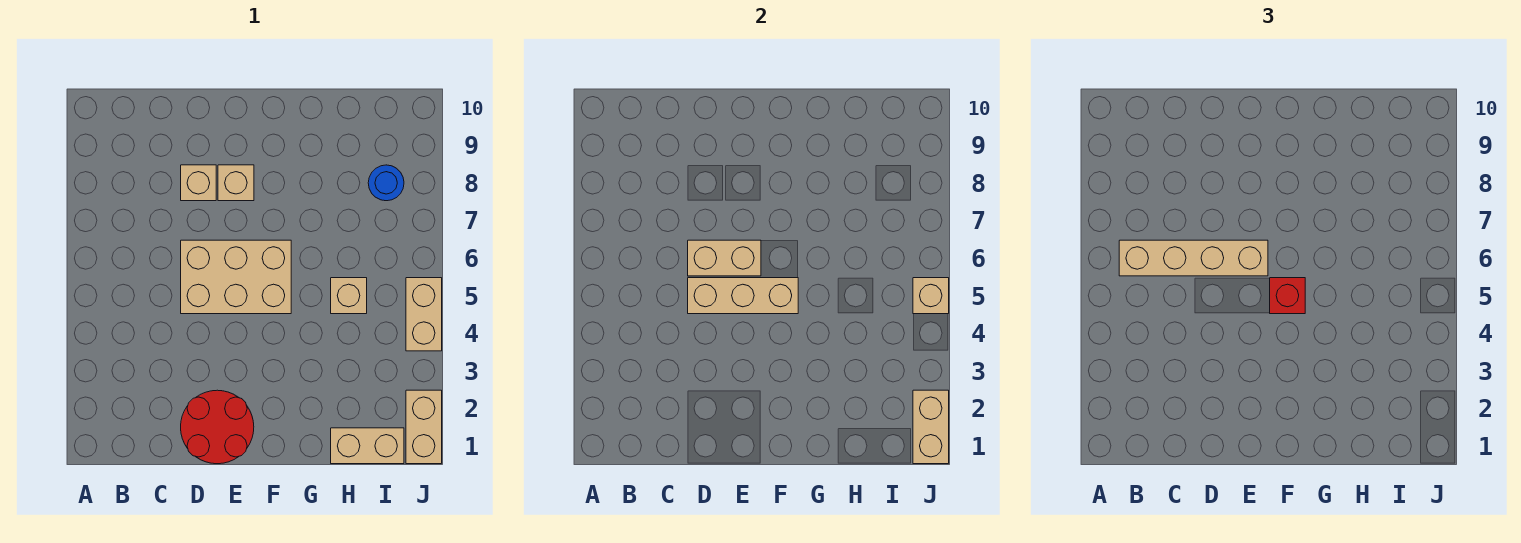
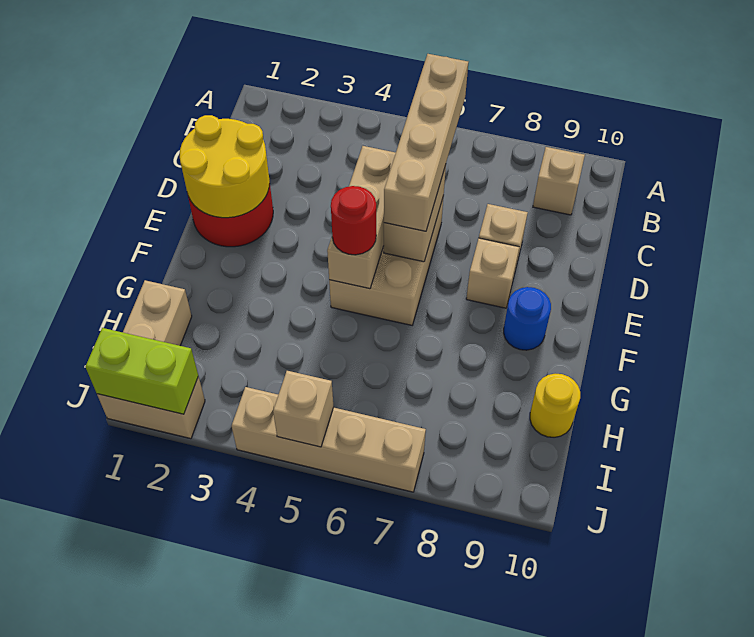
none -> yellow round brick D1:E2 level 2
red brick F5 level 3 -> red round brick F5 level 3
tan brick H5 level 1 -> tan brick B9 level 1
none -> yellow round brick H10 level 1
blue round brick I8 level 1 -> blue round brick F9 level 1
tan brick J1:J2 level 2 -> lime brick J1:J2 level 2
tan brick J4:J5 level 1 -> tan brick J4:J7 level 1

